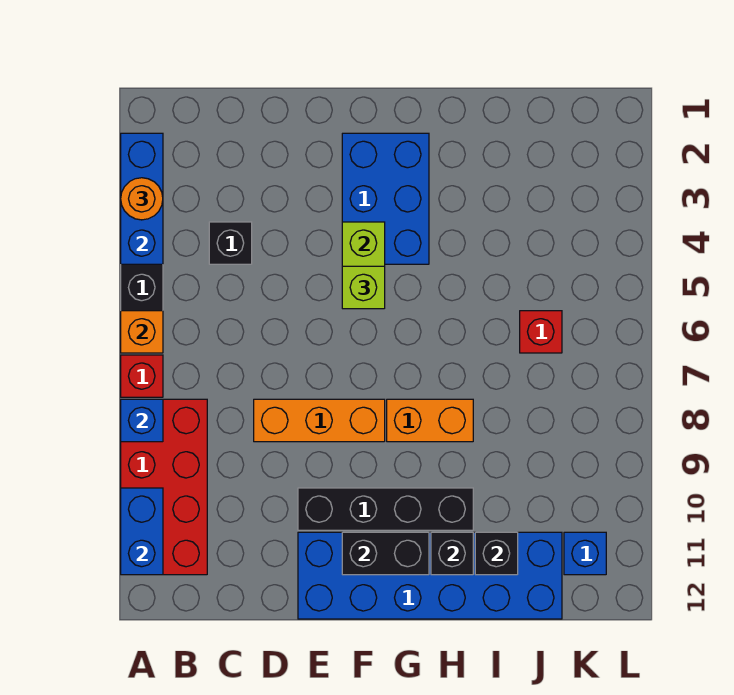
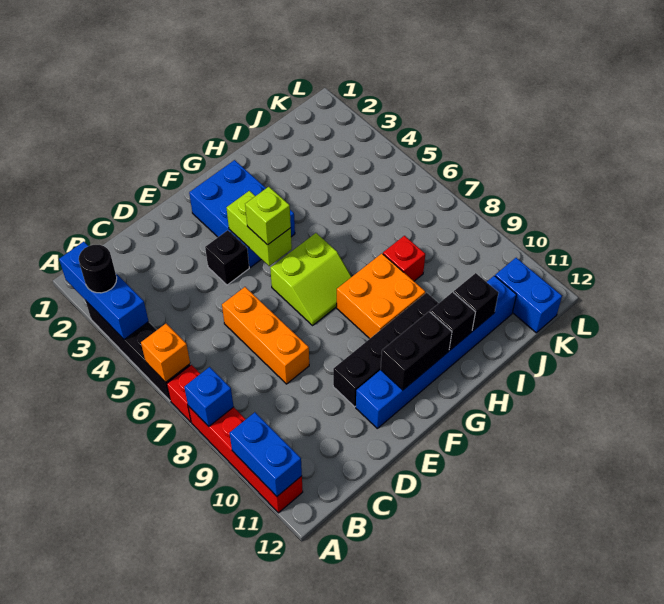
orange round brick A3 level 3 -> black round brick A3 level 3
red brick A8:B11 level 1 -> red brick A8:A11 level 1
black brick C4 level 1 -> black brick E4 level 1
orange brick D8:F8 level 1 -> orange brick D6:D8 level 1
blue brick E11:J12 level 1 -> blue brick E11:J11 level 1
none -> lime slope F6:G7 level 1 top 6
orange brick G8:H8 level 1 -> orange brick G8:H9 level 1
red brick J6 level 1 -> red brick I8 level 1
blue brick K11 level 1 -> blue brick K11:K12 level 1

